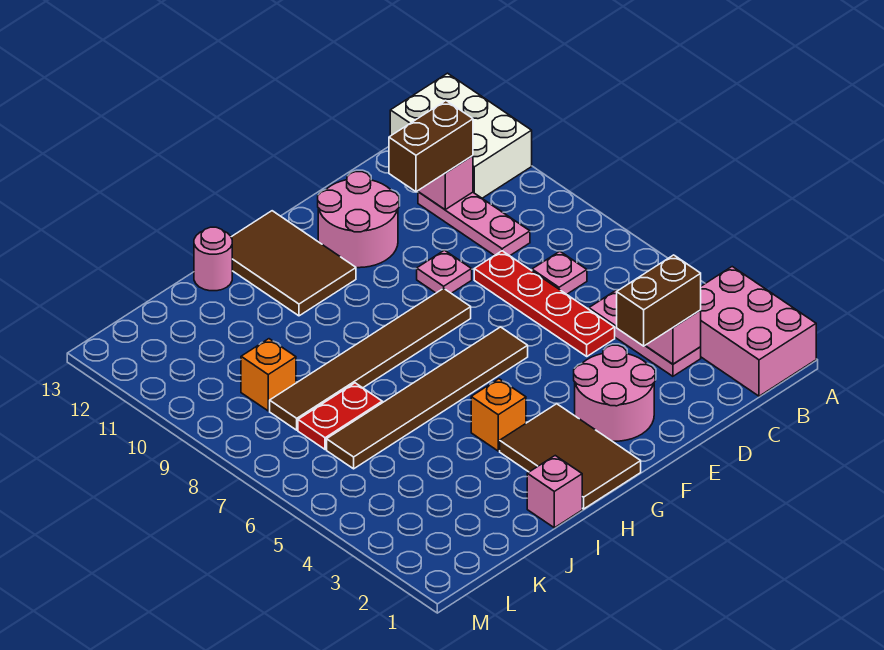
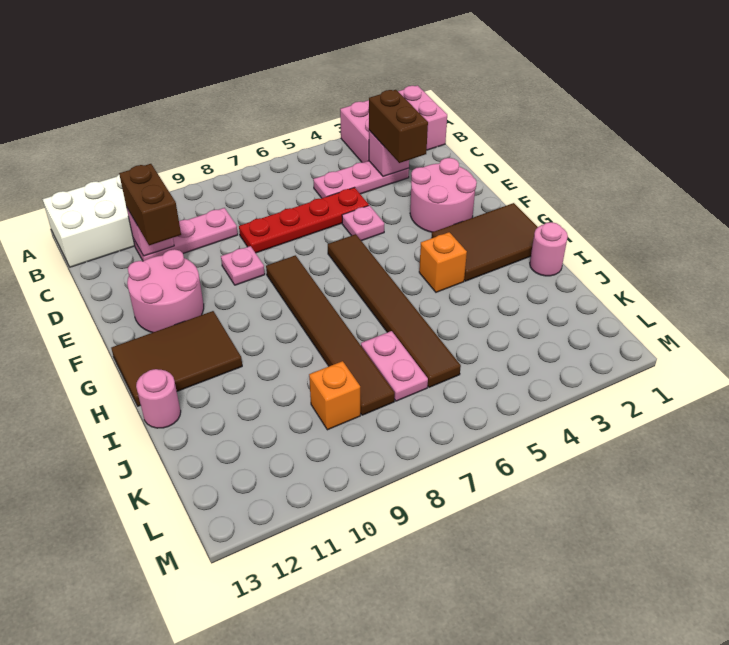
pink plate C7 level 1 -> pink plate E5 level 1
pink brick I1 level 1 -> pink round brick I1 level 1
red plate J7:K7 level 1 -> pink plate J7:K7 level 1

